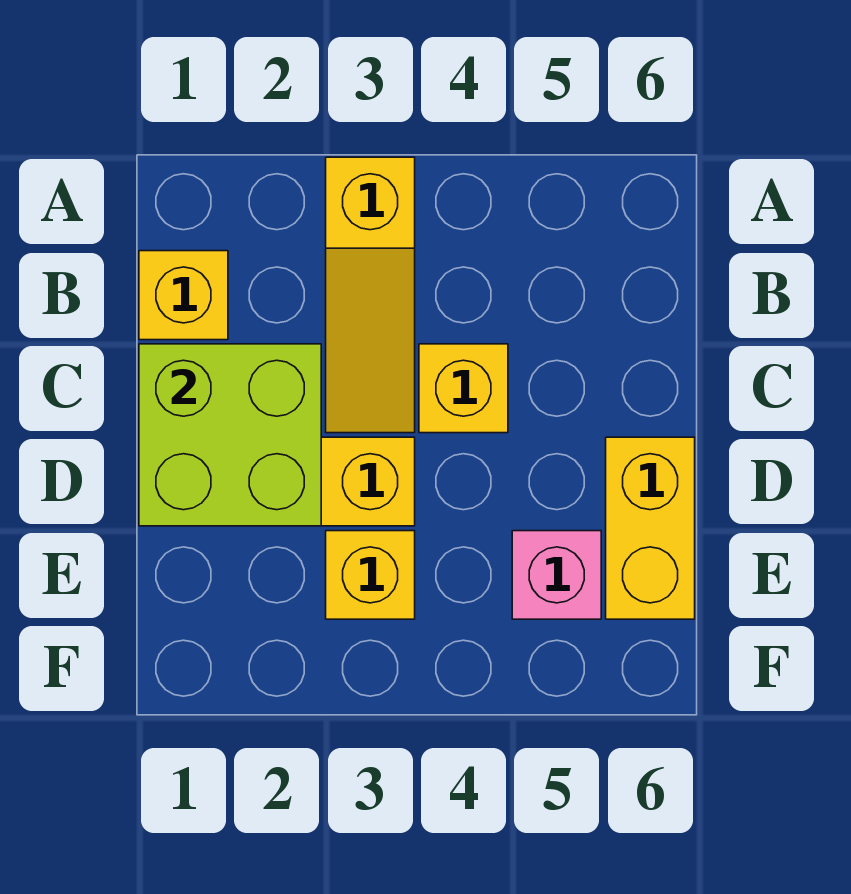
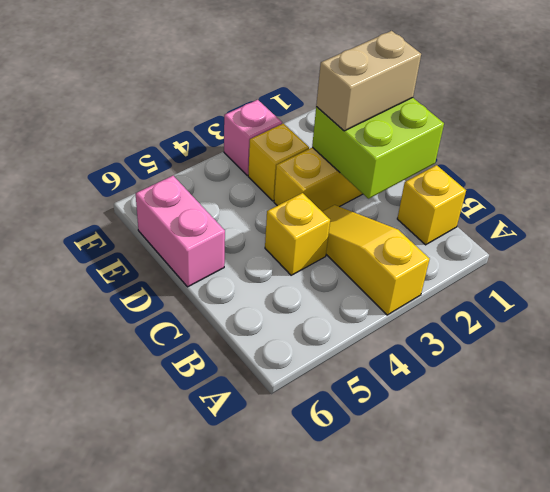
none -> tan brick D1:D2 level 3
yellow brick D6:E6 level 1 -> pink brick D6:E6 level 1
pink brick E5 level 1 -> pink brick F3 level 1

